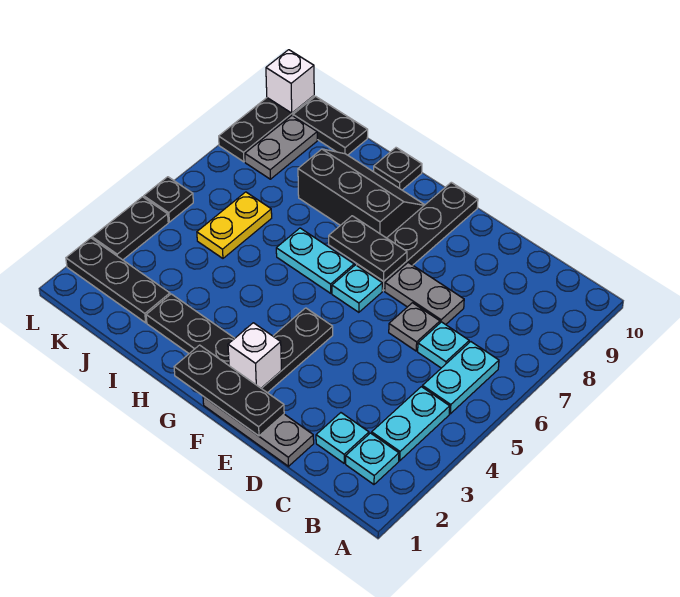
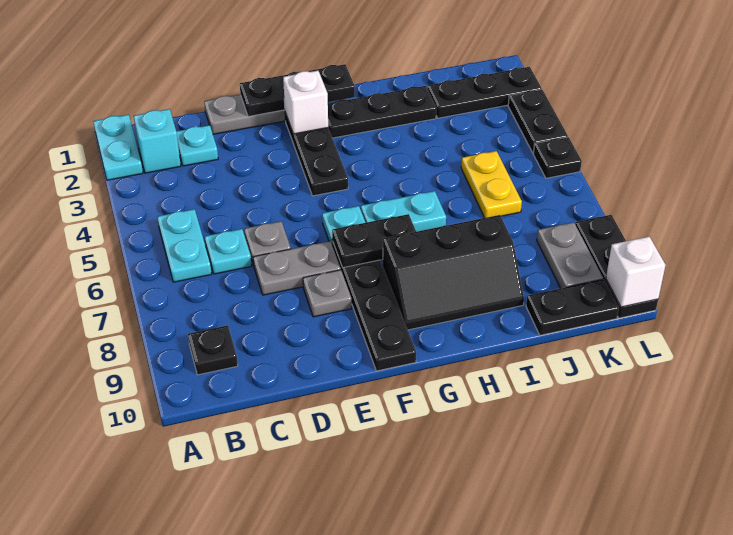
cyan plate B2 level 1 -> cyan brick B2 level 1
cyan plate B3:B4 level 1 -> cyan plate A1:A2 level 1
none -> grey plate E8 level 1
black plate H10 level 1 -> black plate B9 level 1

